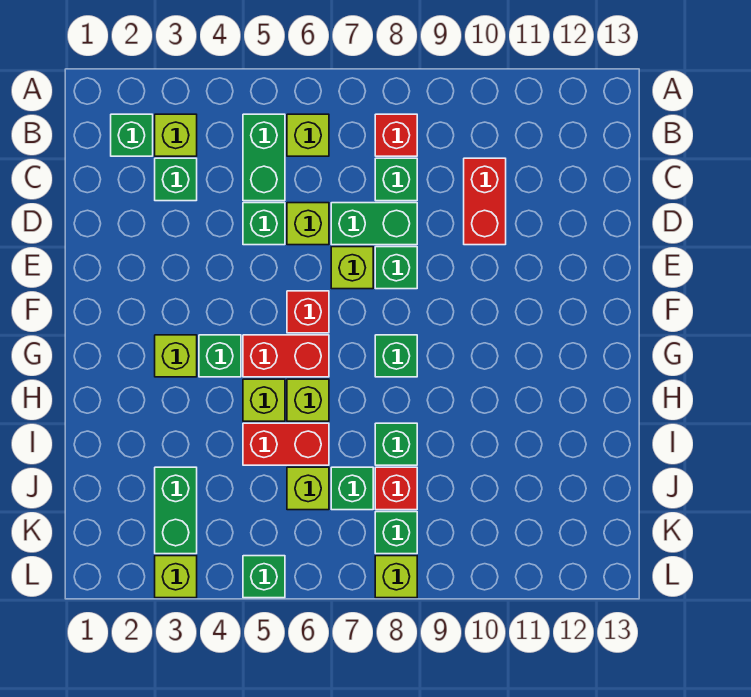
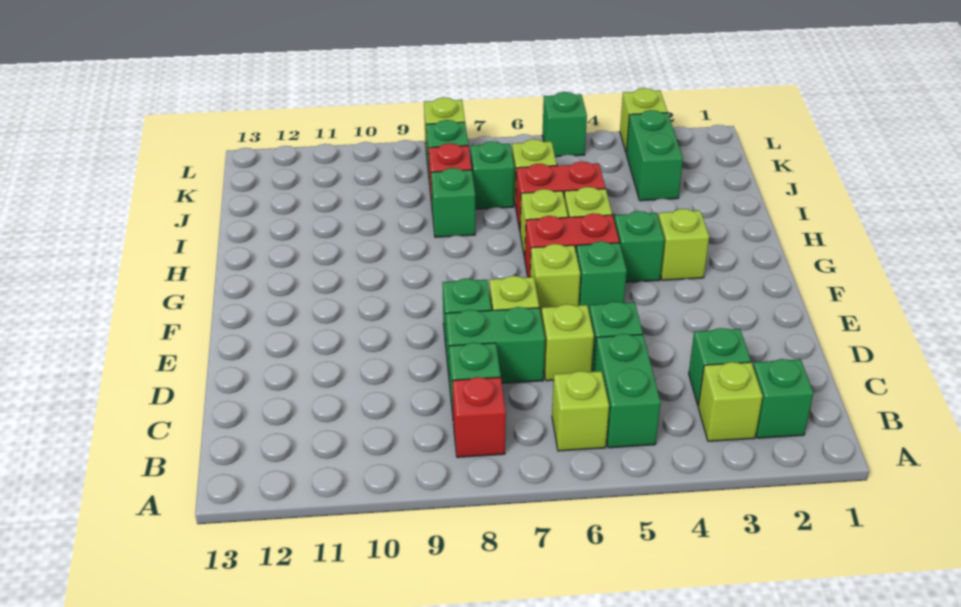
red brick C10:D10 level 1 -> none
red brick F6 level 1 -> lime brick F6 level 1
green brick G8 level 1 -> green brick F5 level 1

